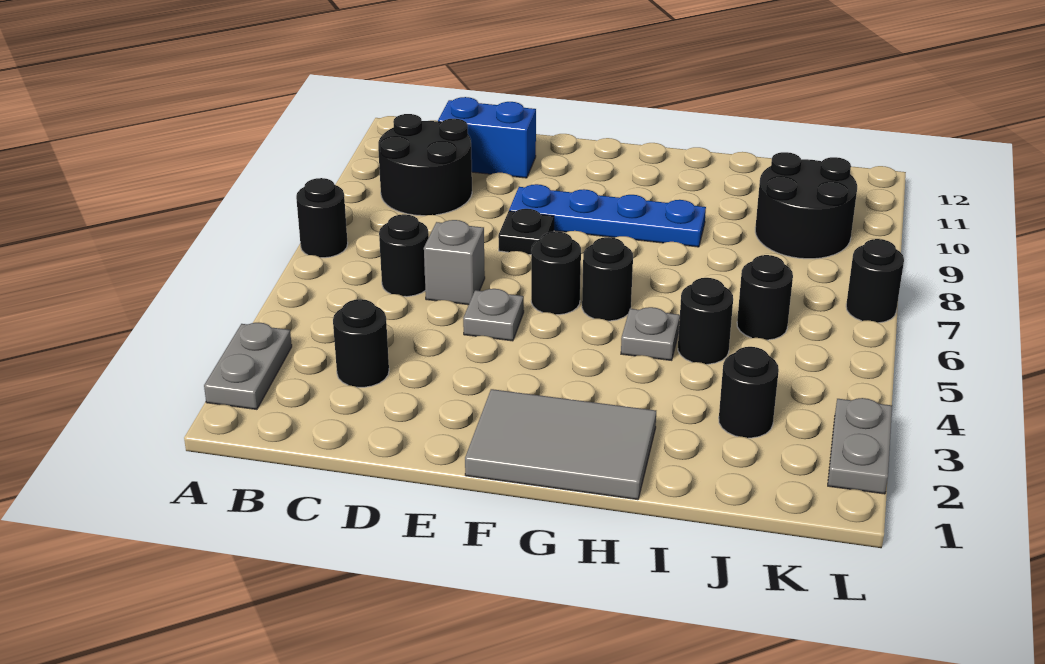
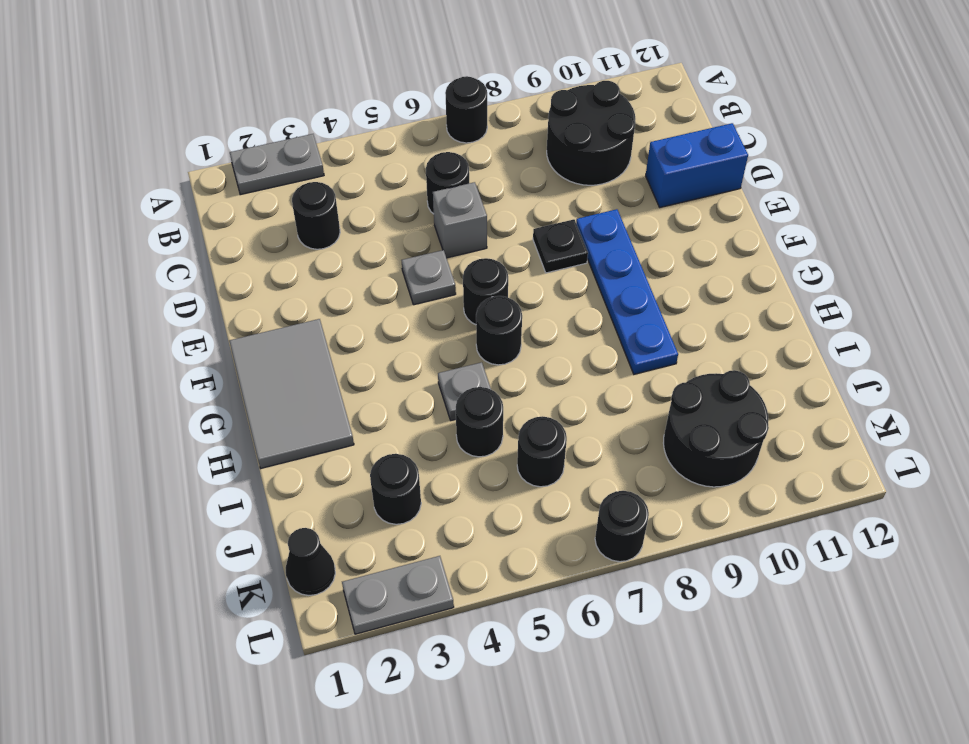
blue brick C11:D11 level 1 -> blue brick D11:D12 level 1
none -> black cone K1 level 1

